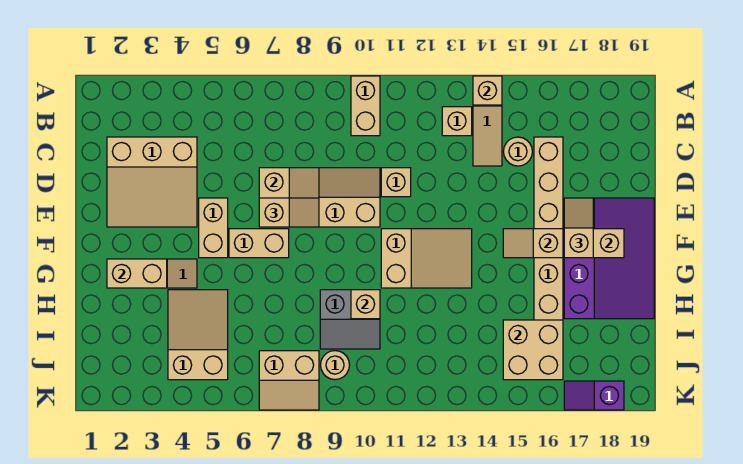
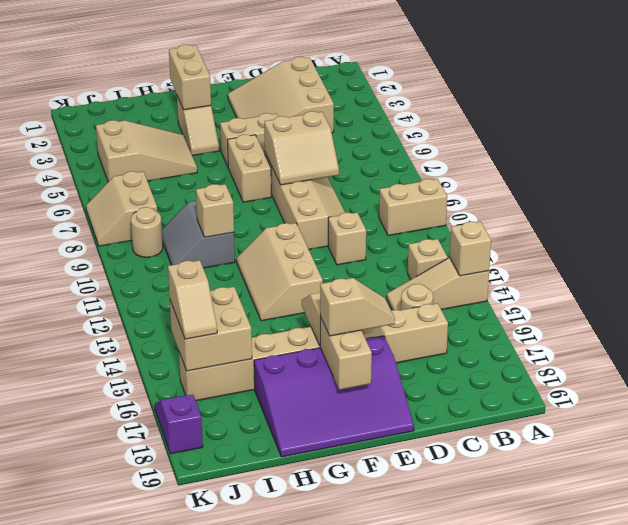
tan slope E7:E8 level 3 top 7 -> tan slope J15:J16 level 3 top 15
tan slope F11:G13 level 1 top 11 -> tan slope F11:G13 level 1 top F

